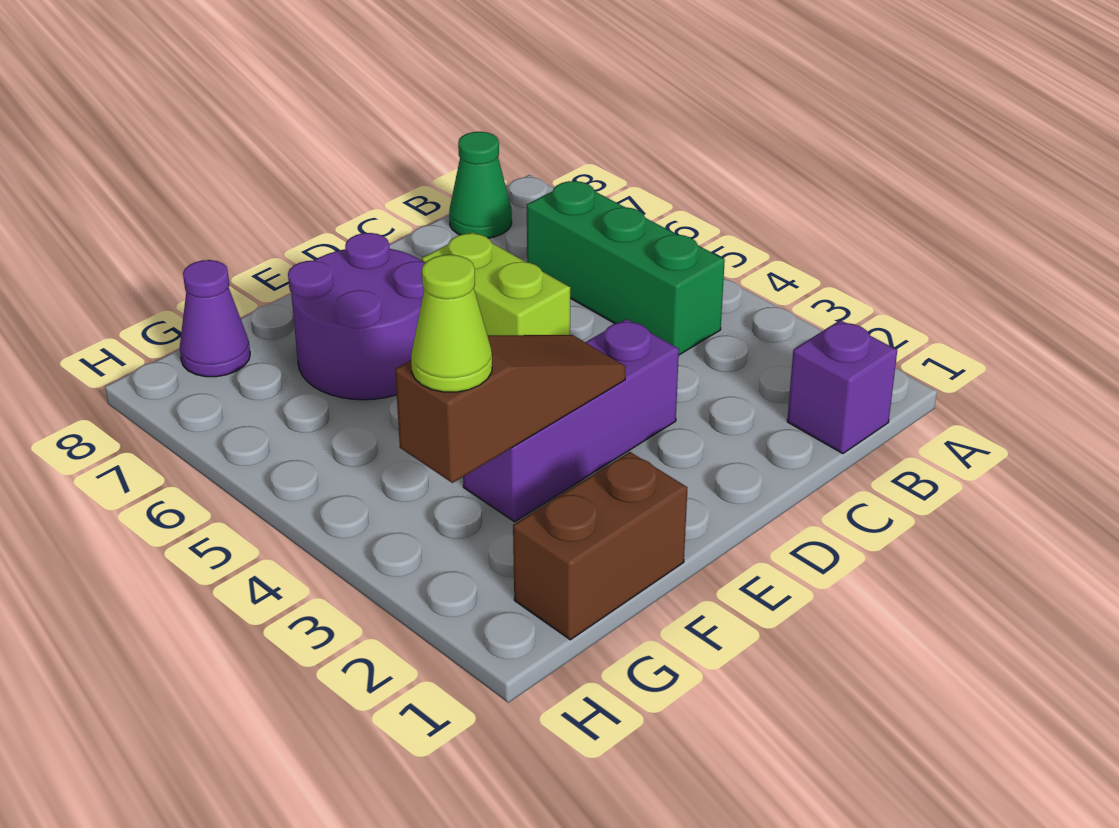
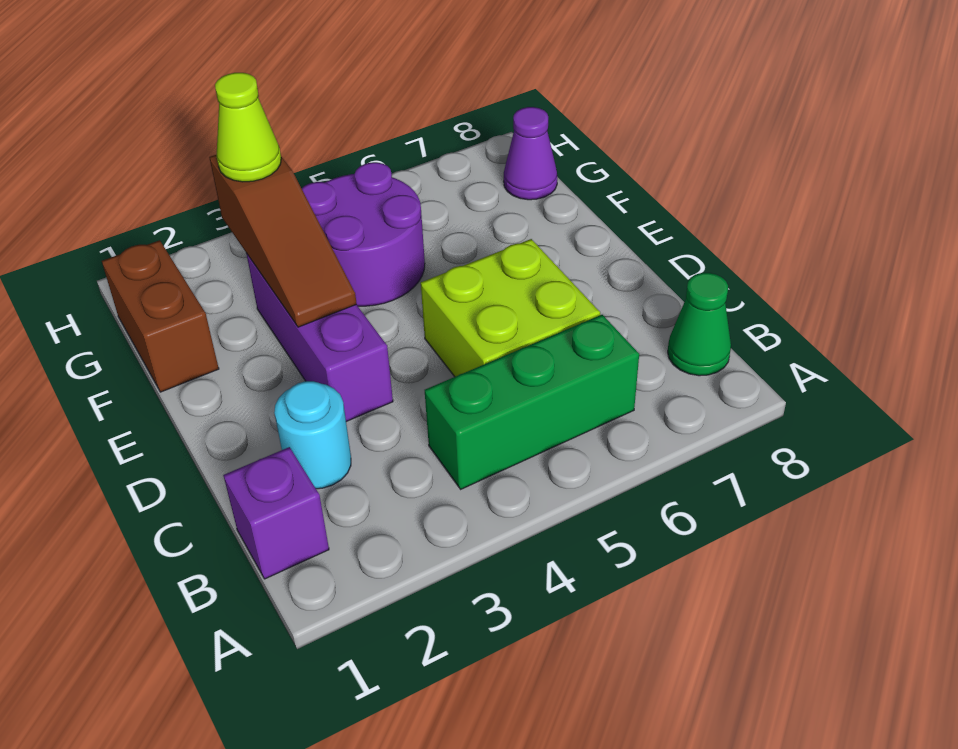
none -> cyan round brick C2 level 1
lime brick D5:D6 level 1 -> lime brick C5:D6 level 1
purple round brick E6:F7 level 1 -> purple round brick F4:G5 level 1

